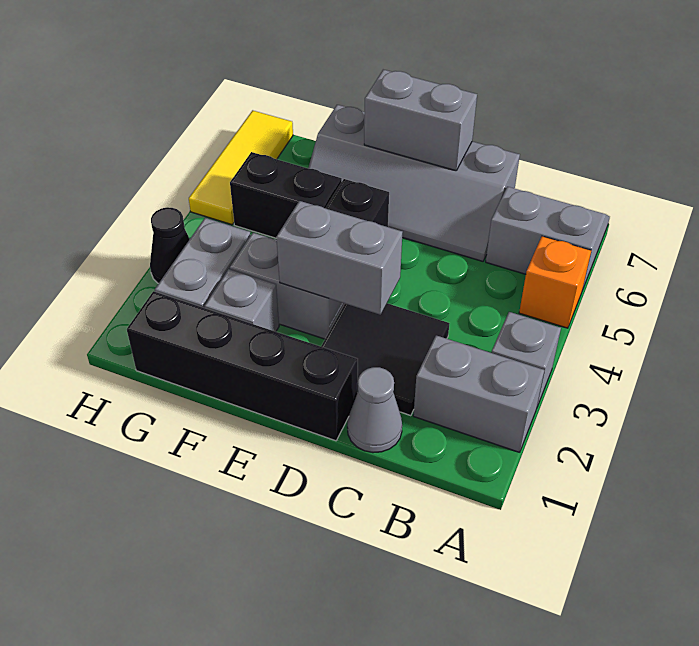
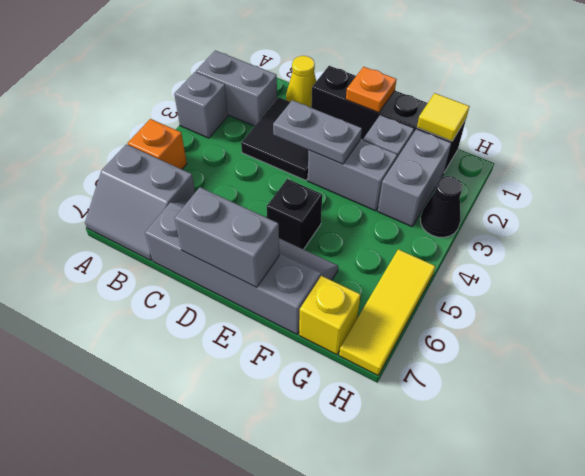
grey cone C1 level 1 -> yellow cone C1 level 1
grey brick D3:E3 level 2 -> grey plate D3:E3 level 2
none -> orange plate E1 level 2
black brick F5:G5 level 1 -> none
none -> yellow tile G1 level 2
none -> yellow brick G7 level 1

